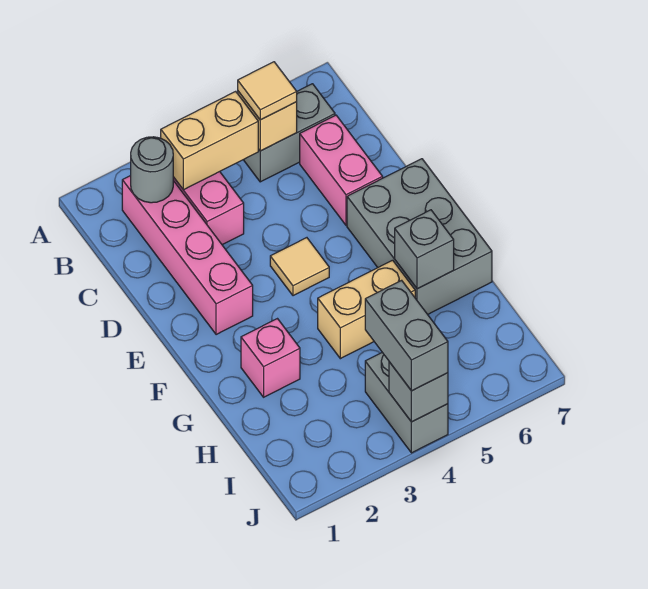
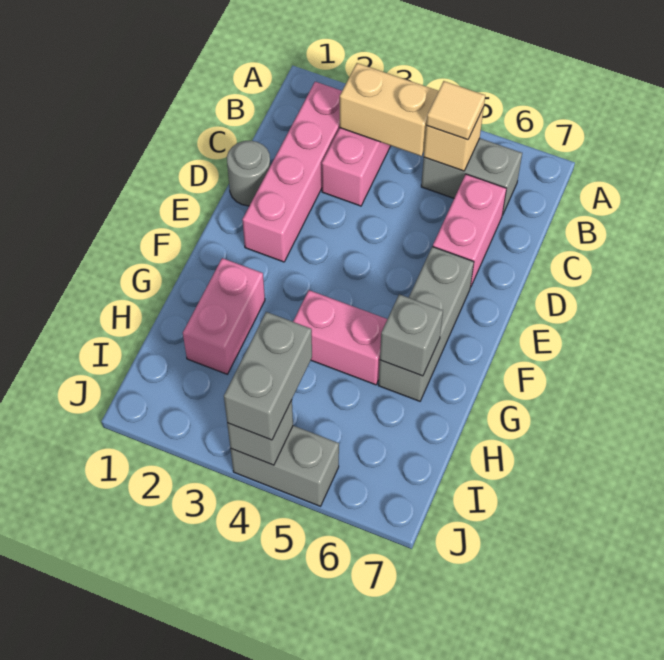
grey round brick B2 level 2 -> grey round brick D1 level 1
tan tile E4 level 1 -> none
grey brick E6:G7 level 1 -> grey brick E6:G6 level 1
pink brick G2 level 1 -> pink brick G2:H2 level 1
tan brick G4:G5 level 1 -> pink brick G4:G5 level 1
grey brick I4:J4 level 1 -> grey brick J4:J5 level 1

